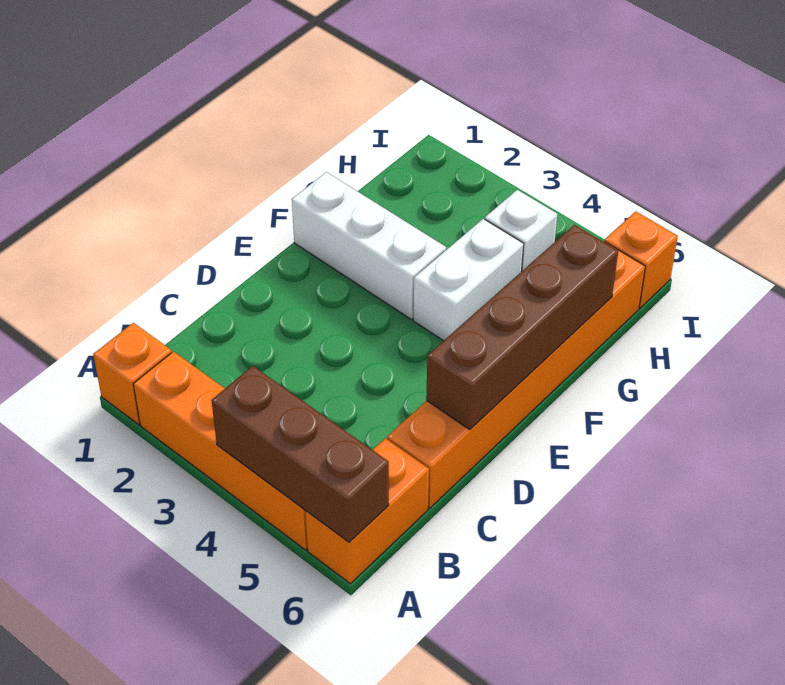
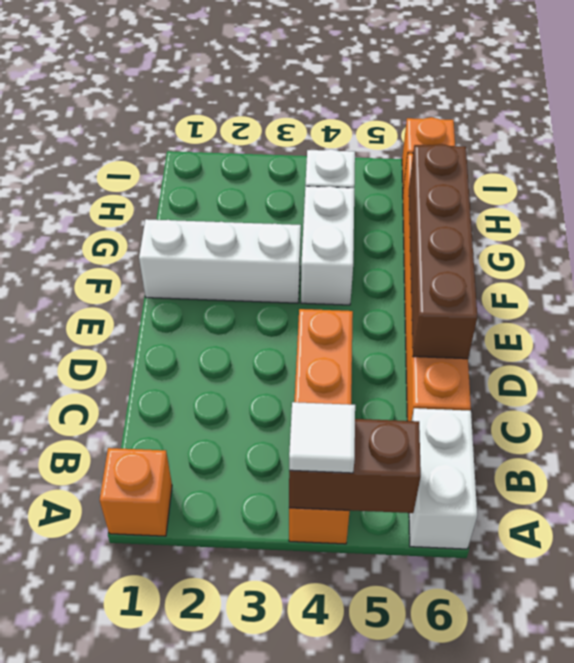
orange brick A2:A5 level 1 -> orange brick A4:D4 level 1
brown brick A4:A6 level 2 -> brown brick A4:A5 level 2
none -> white tile A4 level 3
orange brick A6:B6 level 1 -> white brick A6:B6 level 1

